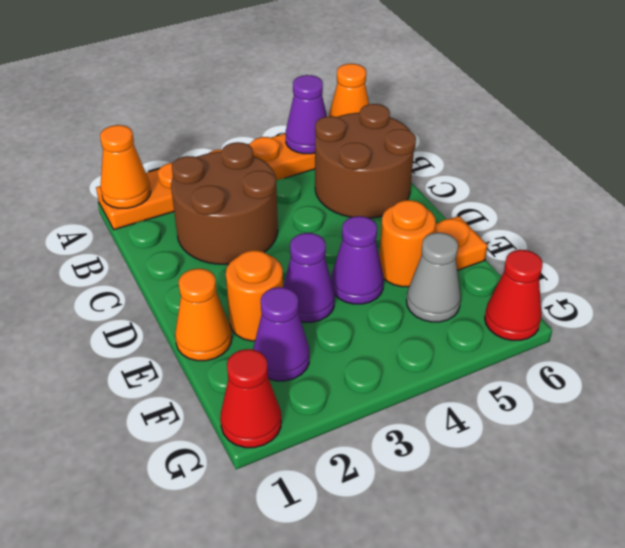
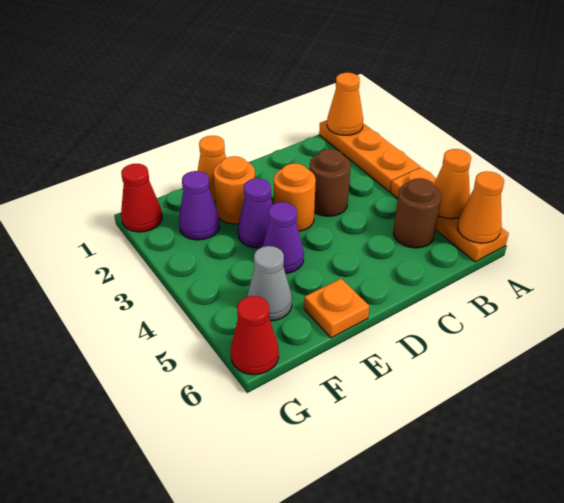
purple cone A5 level 2 -> orange cone A5 level 2
brown round brick B2:C3 level 1 -> brown round brick C3 level 1
brown round brick B5:C6 level 1 -> brown round brick B5 level 1
orange round brick E5 level 1 -> orange round brick D3 level 1

